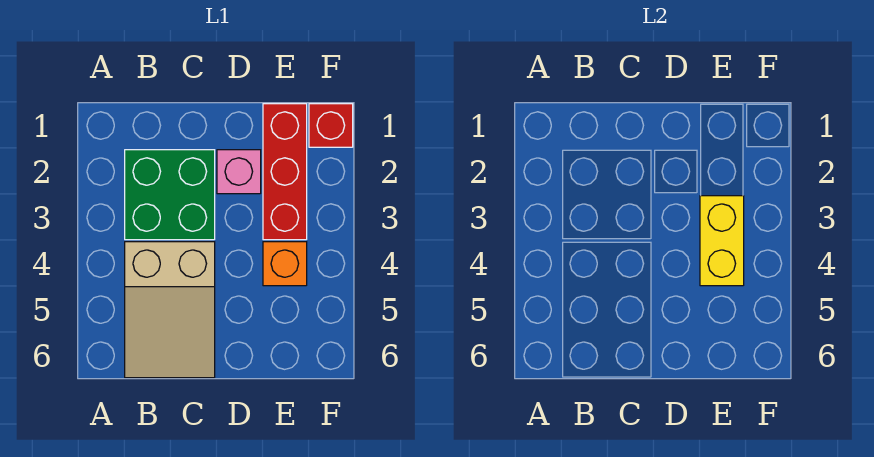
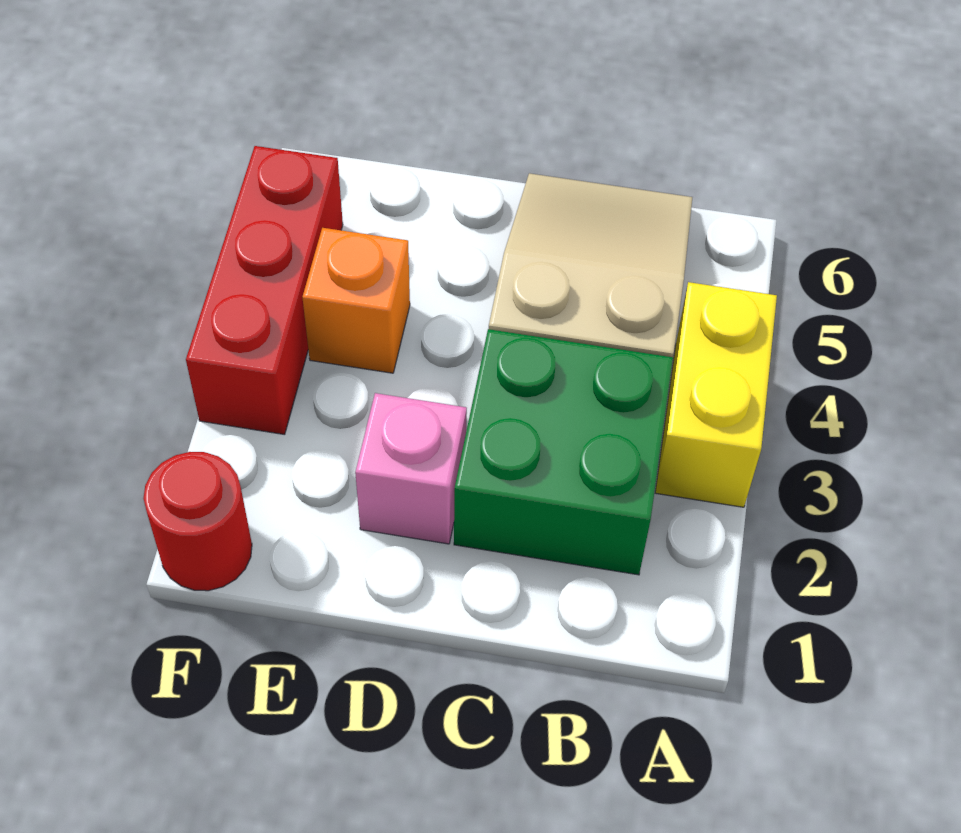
red brick E1:E3 level 1 -> red brick F3:F5 level 1
yellow brick E3:E4 level 2 -> yellow brick A3:A4 level 1
red brick F1 level 1 -> red round brick F1 level 1

